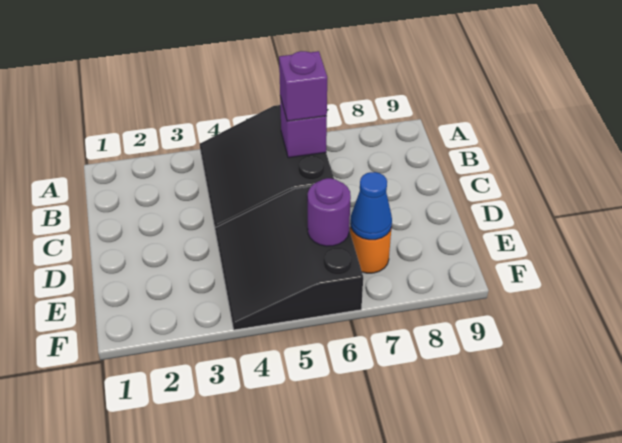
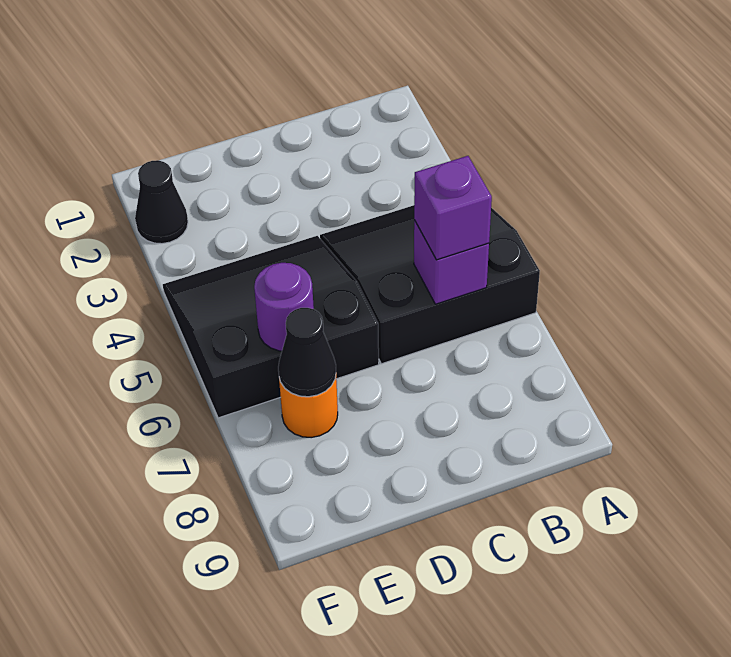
blue cone E7 level 2 -> black cone E7 level 2
none -> black cone F2 level 1

